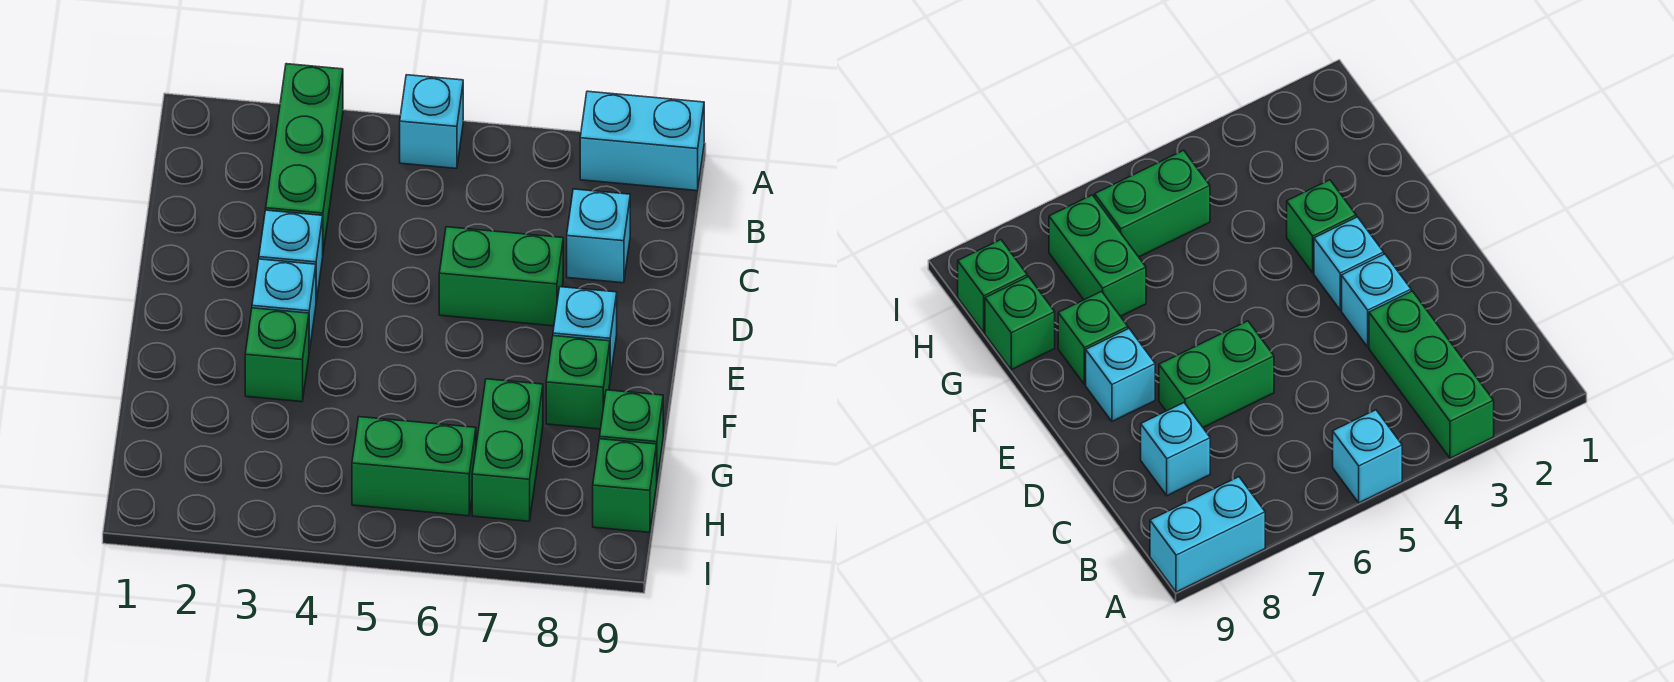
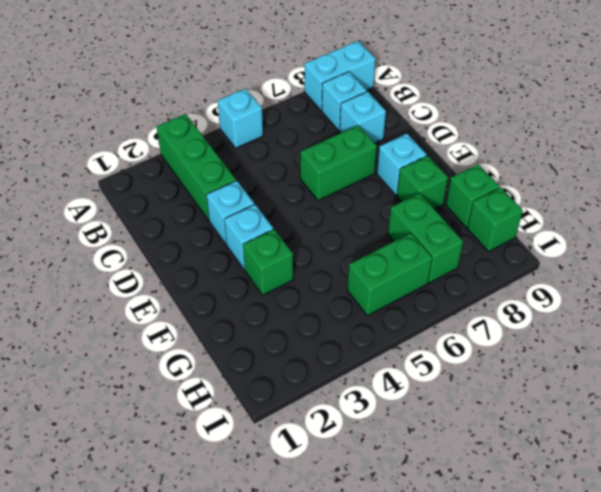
none -> cyan brick B8 level 1

